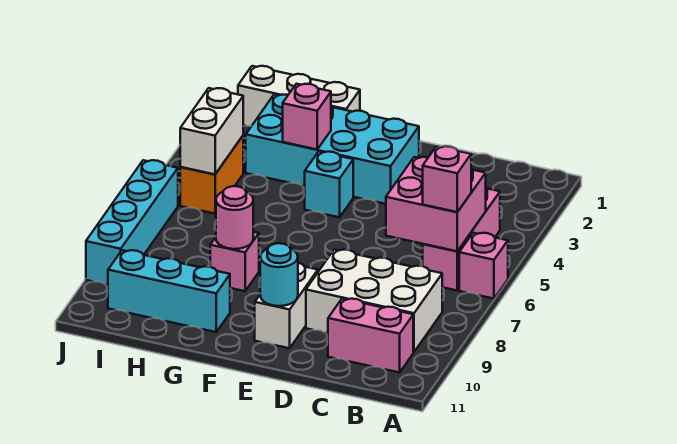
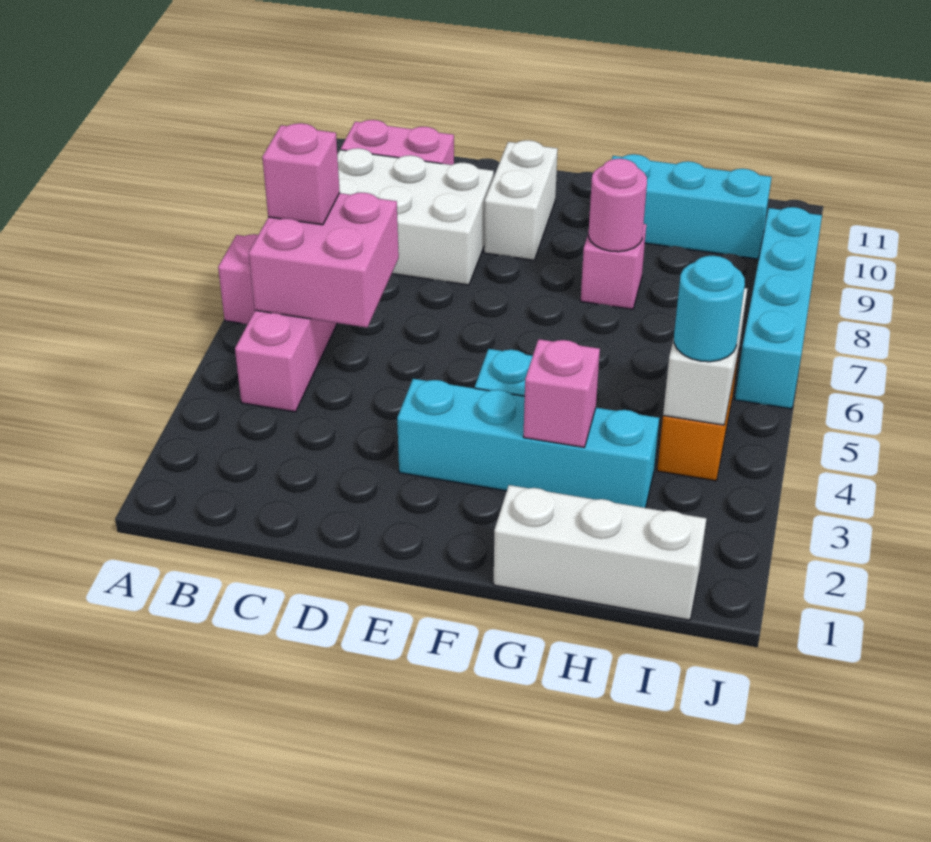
cyan brick E2:H3 level 1 -> cyan brick E3:H3 level 1
cyan round brick E10 level 2 -> cyan round brick I4 level 3

